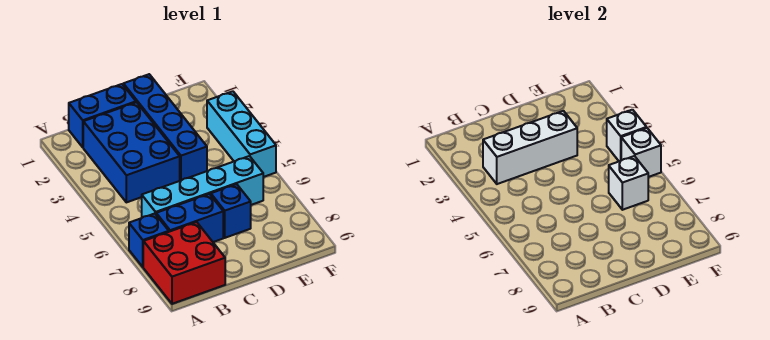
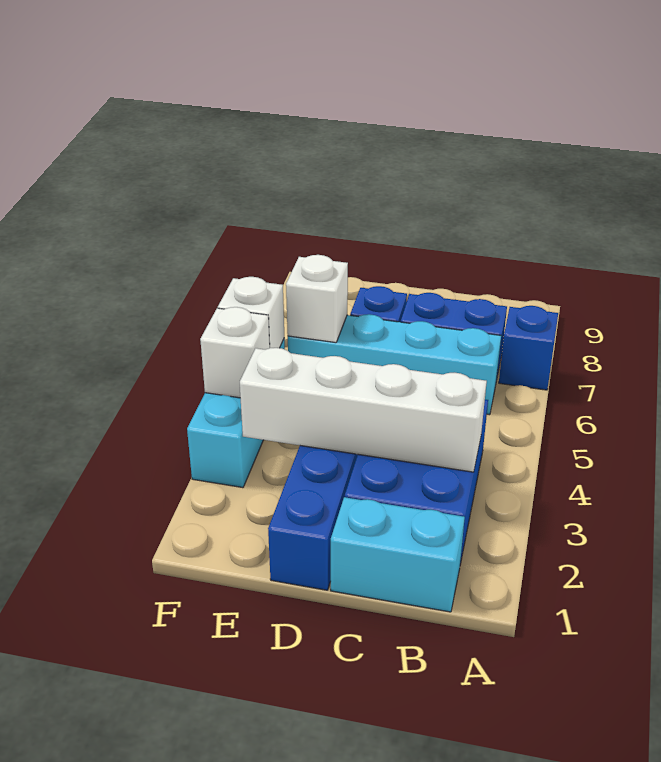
red brick A8:B9 level 1 -> none
blue brick B1:C1 level 1 -> cyan brick B1:C1 level 1
white brick B3:D3 level 2 -> white brick B3:E3 level 2

